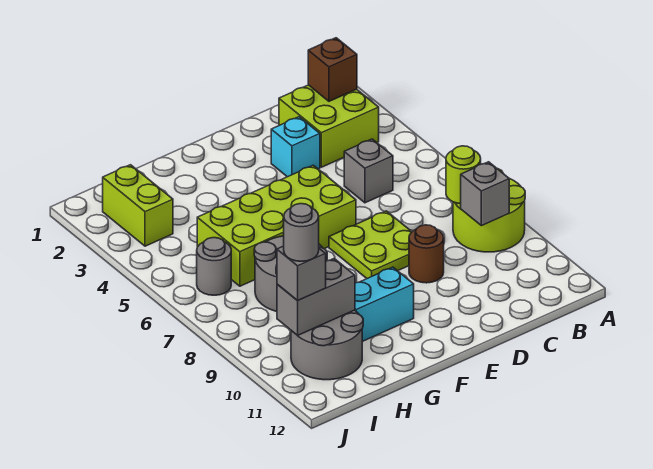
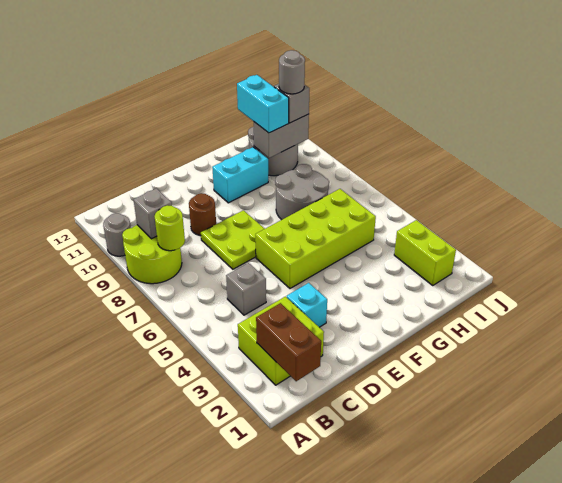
brown brick B2 level 2 -> brown brick B1:B2 level 2
none -> cyan brick H10:H11 level 3
grey round brick I6 level 1 -> grey round brick A10 level 1

